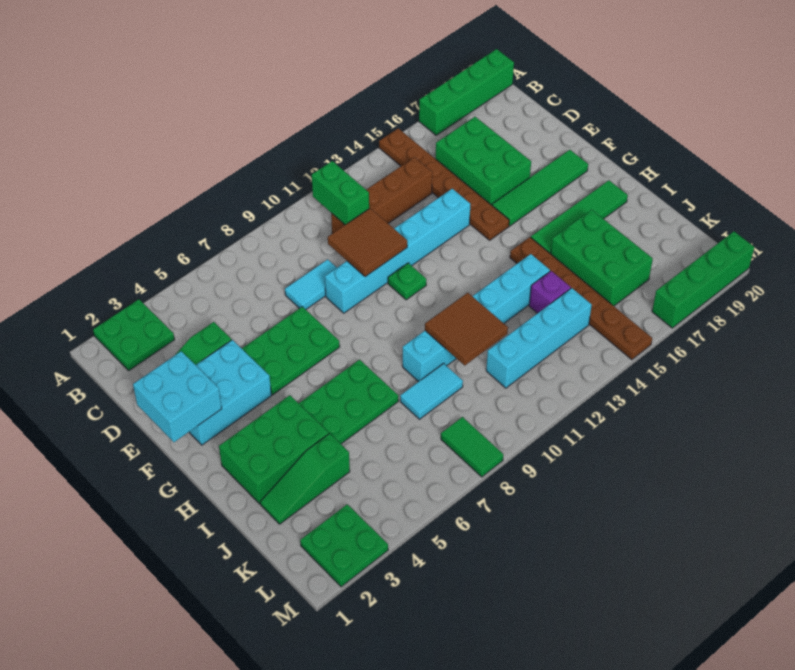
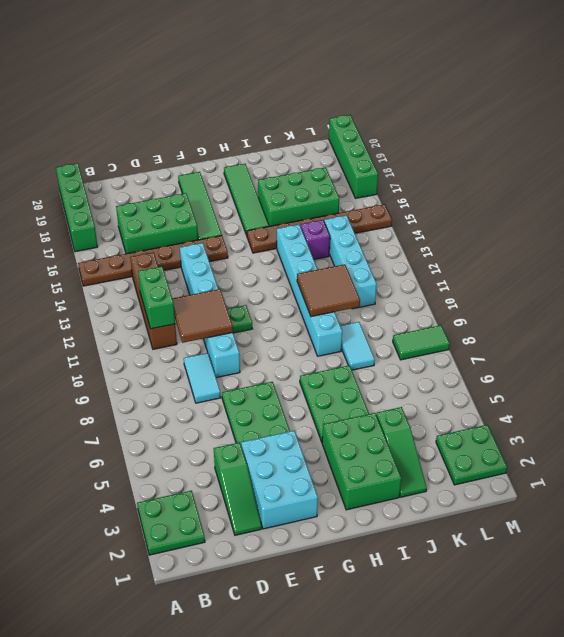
green brick B11:C11 level 2 -> green brick C11:C12 level 2
cyan brick E1:F2 level 2 -> none

